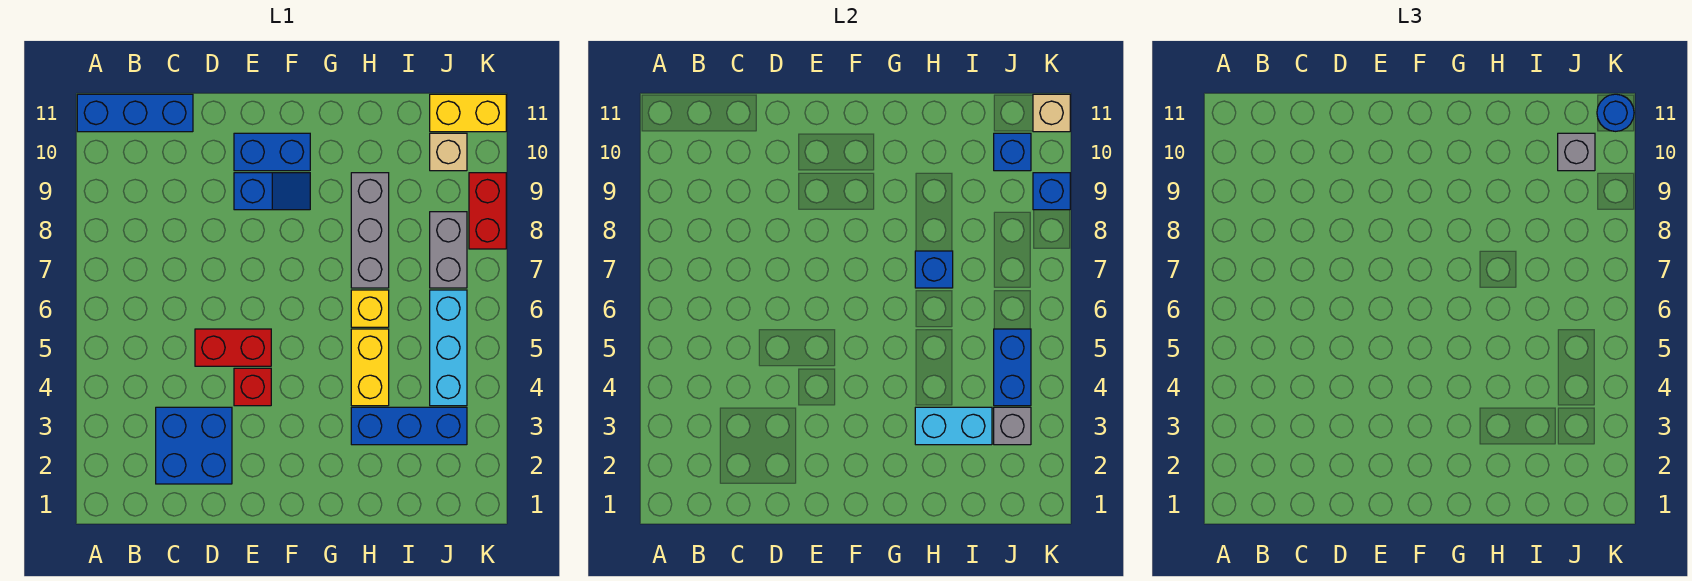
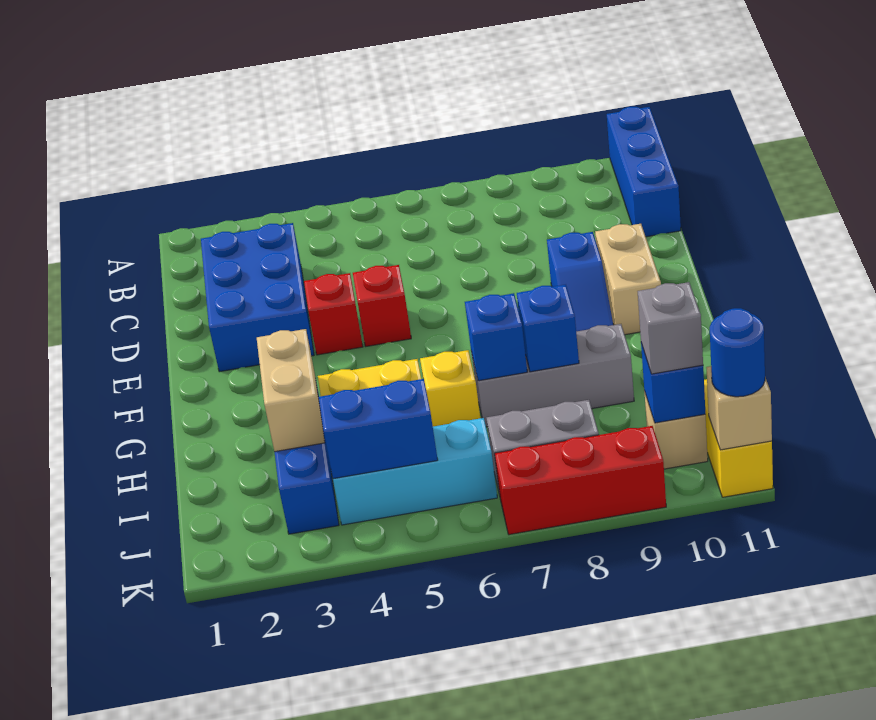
blue brick C2:D3 level 1 -> blue brick C2:E3 level 1
red brick D5:E5 level 1 -> red brick E5 level 1
blue brick E10:F10 level 1 -> tan brick E10:F10 level 1
cyan brick H3:I3 level 2 -> tan brick H3:I3 level 2
grey brick J3 level 2 -> none
red brick K8:K9 level 1 -> red brick K7:K9 level 1
blue brick K9 level 2 -> blue brick H8 level 2

